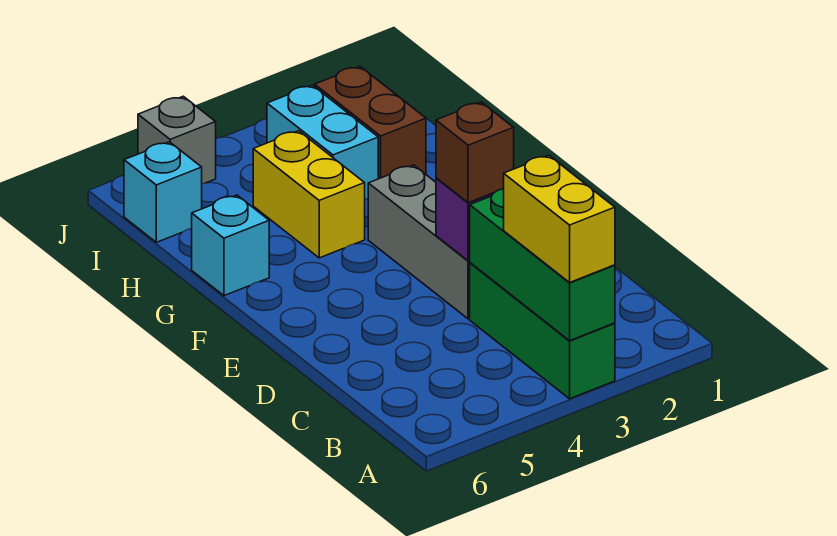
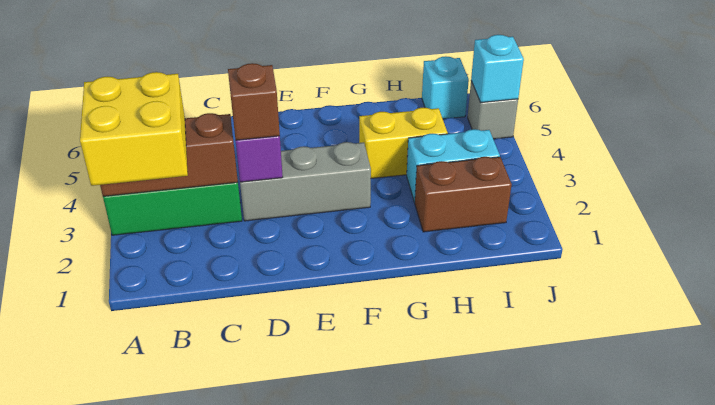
green brick A3:C3 level 2 -> brown brick A3:C3 level 2
yellow brick A3:B3 level 3 -> yellow brick A2:B3 level 3
cyan brick G6 level 1 -> cyan brick J5 level 2

